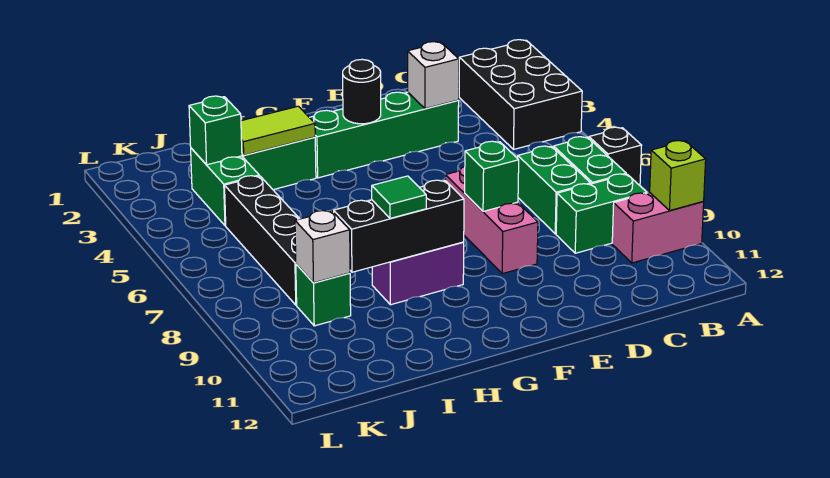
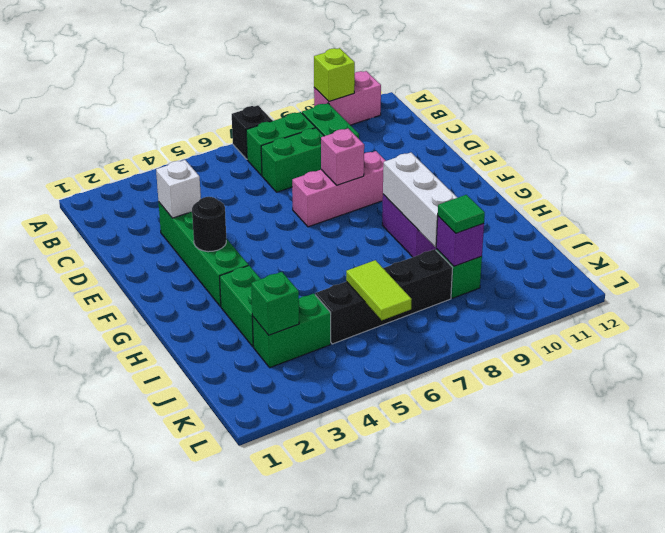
black brick A2:B4 level 1 -> none
pink brick A10:B10 level 1 -> pink brick A10:A11 level 1
green brick E8 level 2 -> pink brick E8 level 2
black brick G9:I9 level 2 -> white brick G9:I9 level 2
lime tile H3:I3 level 2 -> lime tile J6:K6 level 2
green tile H9 level 3 -> green tile J9 level 3
white brick J9 level 2 -> purple brick J9 level 2

